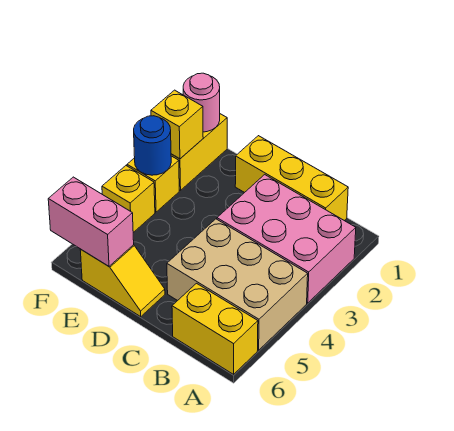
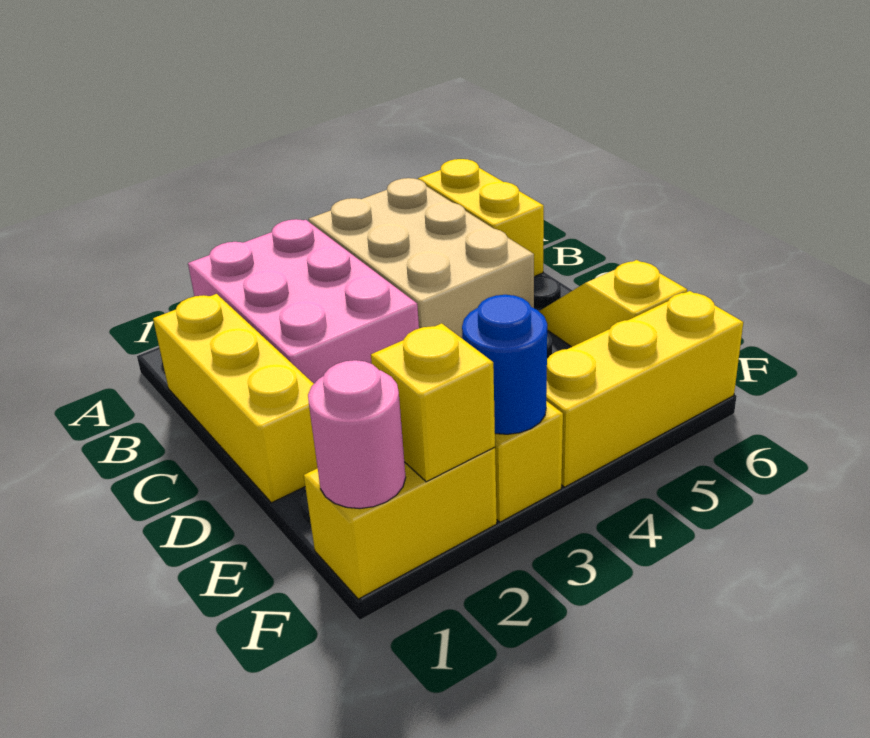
pink brick E6:F6 level 2 -> none
yellow brick F4 level 1 -> yellow brick F4:F6 level 1

